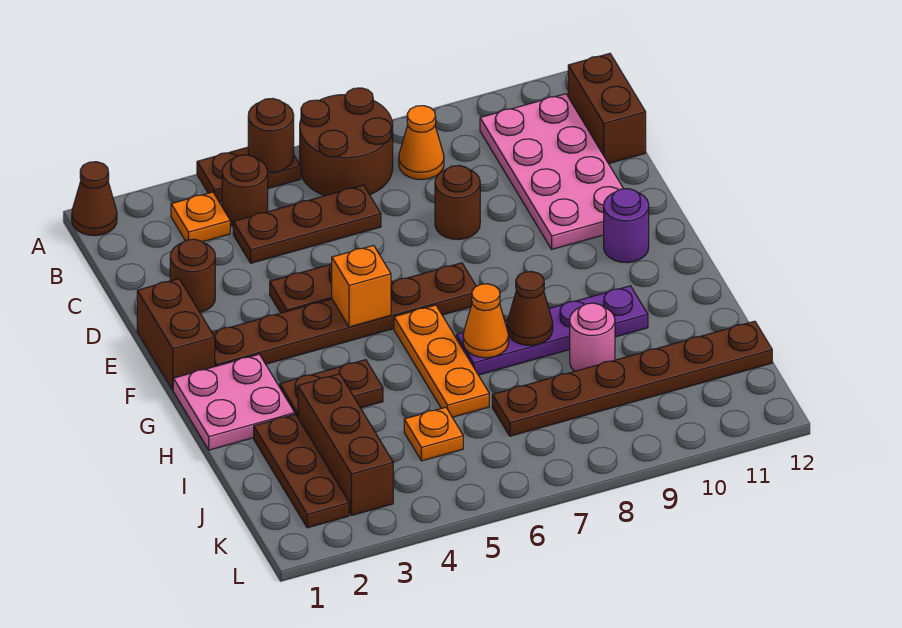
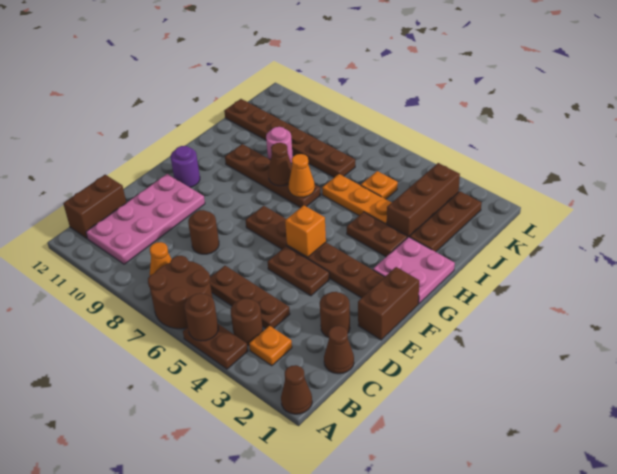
none -> brown cone C1 level 1
orange plate G6:I6 level 1 -> orange plate I4:I6 level 1
purple plate H7:H10 level 1 -> brown plate H7:H10 level 1

